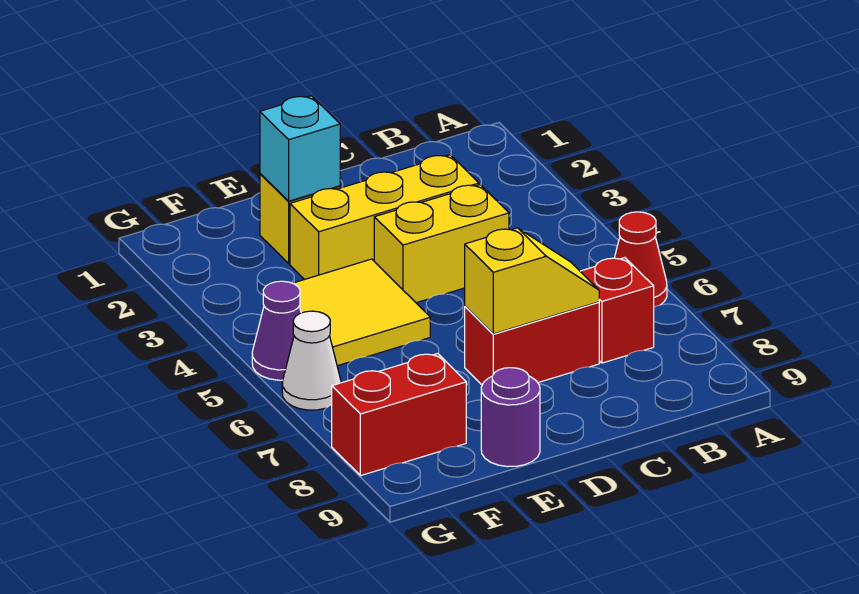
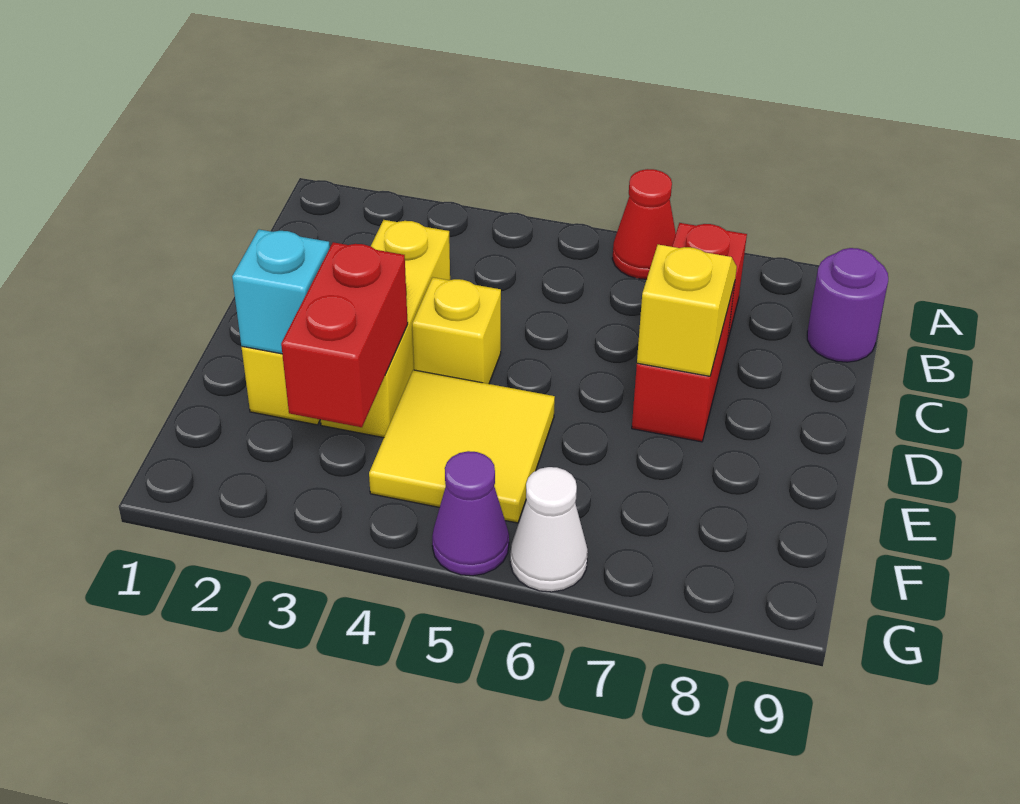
yellow brick C4:D4 level 1 -> yellow brick D4 level 1
purple round brick E9 level 1 -> purple round brick B9 level 1
red brick F8:G8 level 1 -> red brick E3:F3 level 2

